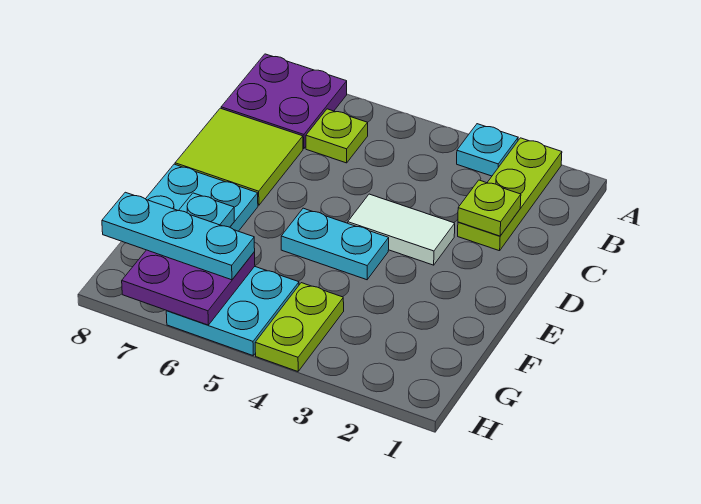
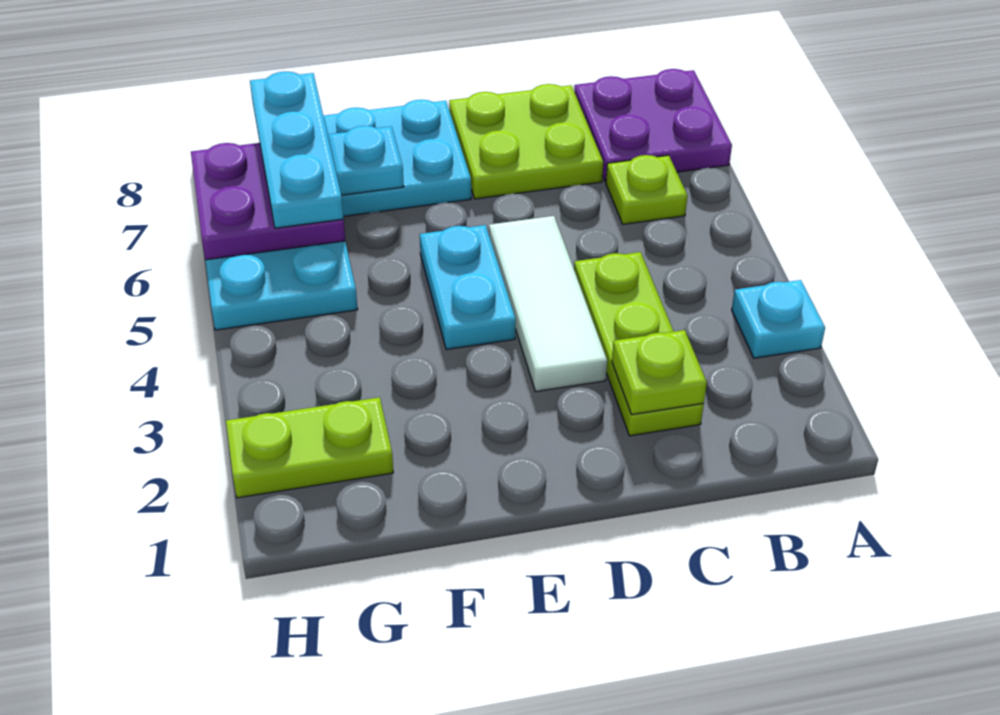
lime plate A2:C2 level 1 -> lime plate C2:C4 level 1
lime tile C7:D8 level 1 -> lime plate C7:D8 level 1
white tile D3:D4 level 1 -> white tile D3:D5 level 1
lime plate G4:H4 level 1 -> lime plate G2:H2 level 1

